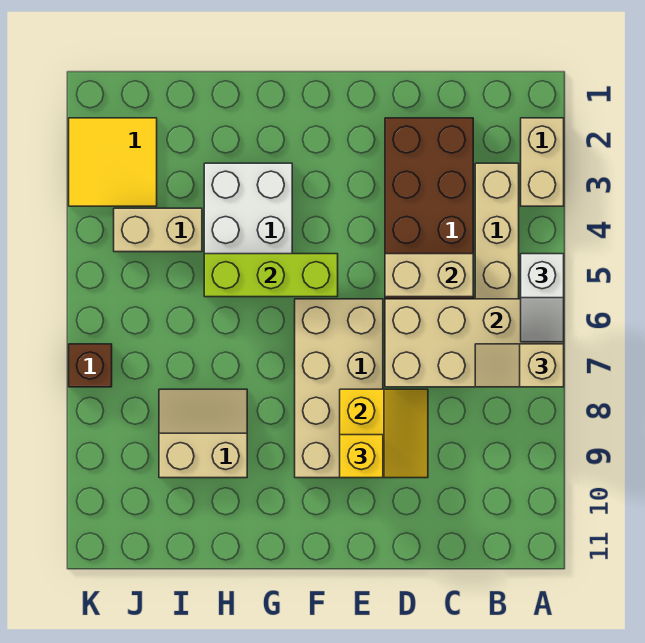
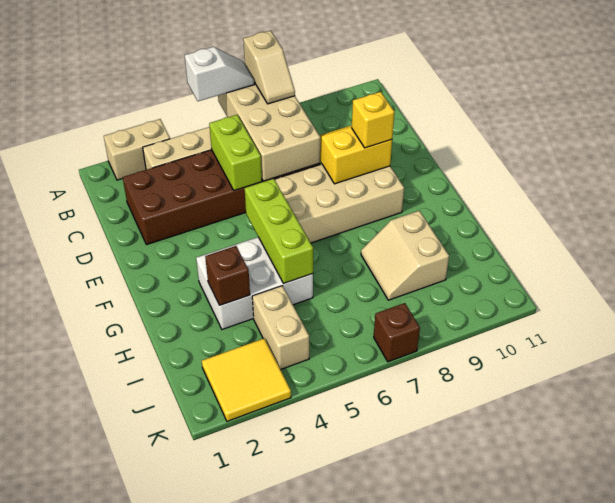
tan brick C5:D5 level 2 -> lime brick C5:D5 level 2
none -> brown brick H3 level 2

